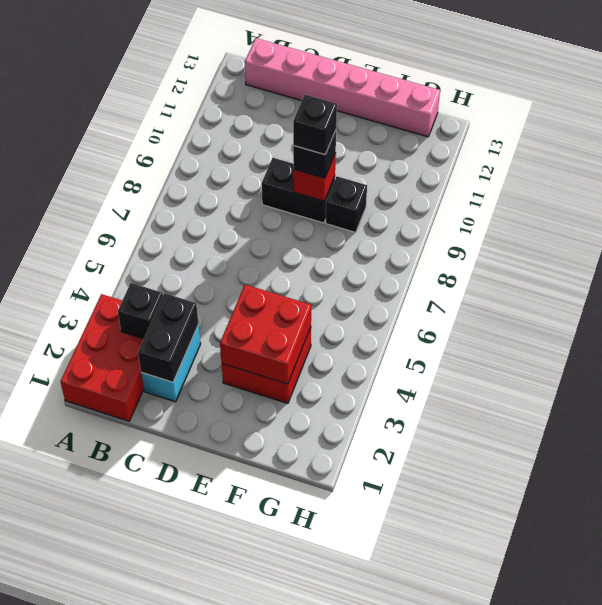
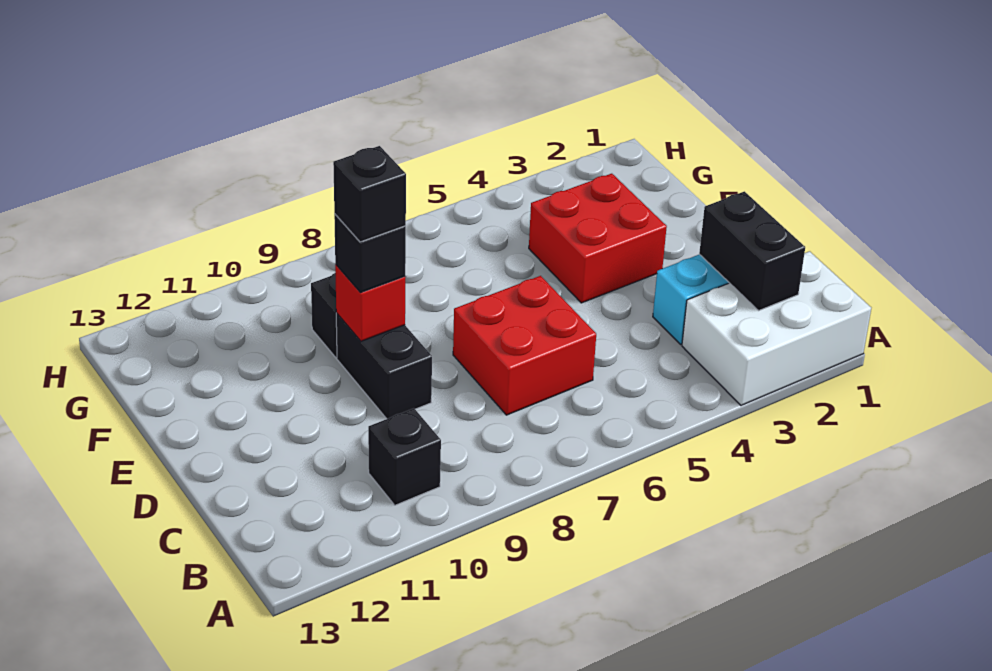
red brick A1:B3 level 1 -> white brick A1:B3 level 1
black brick B3 level 2 -> black brick B10 level 1
pink brick B13:G13 level 1 -> none
black brick C2:C3 level 2 -> black brick B2:C2 level 2
red brick E3:F4 level 2 -> red brick C6:D7 level 1

